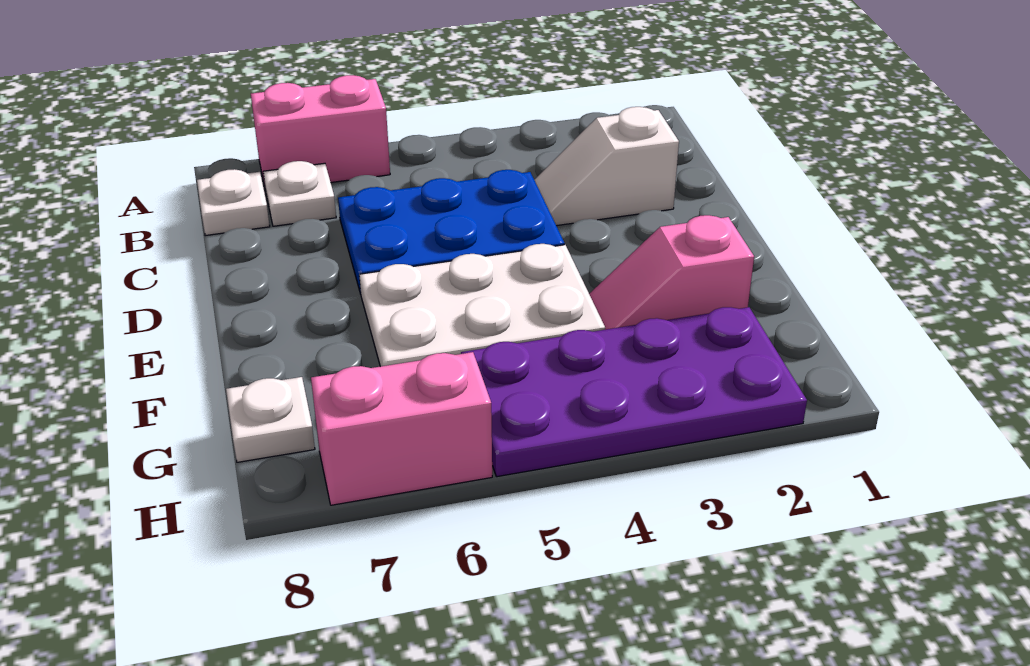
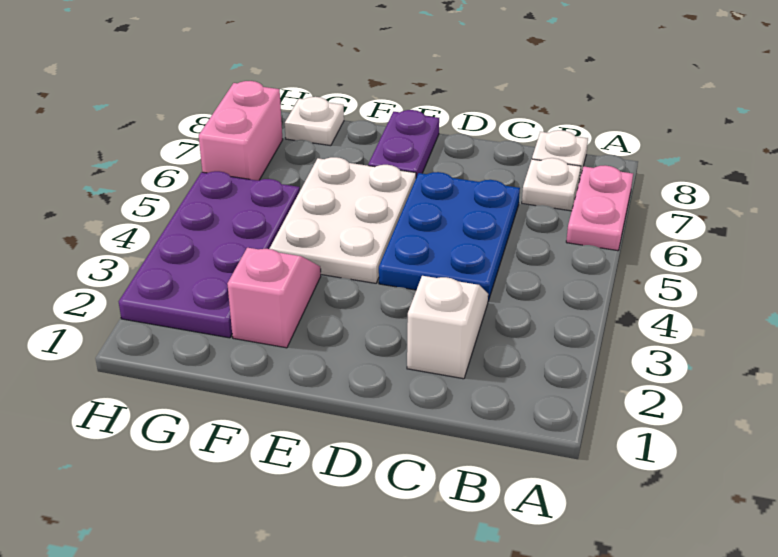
pink brick A6:A7 level 1 -> pink plate A6:A7 level 1
none -> purple plate E7:E8 level 1

